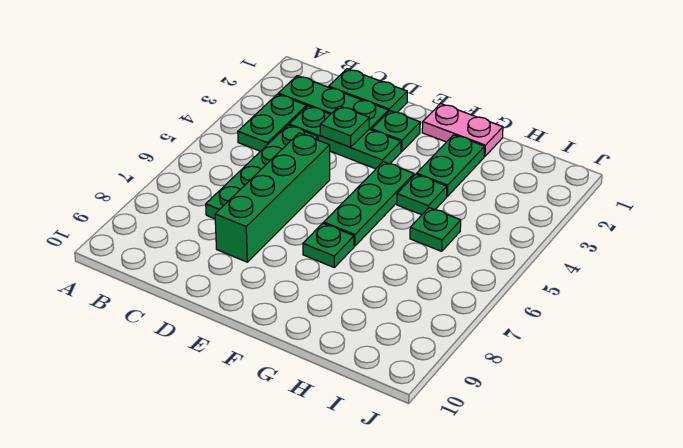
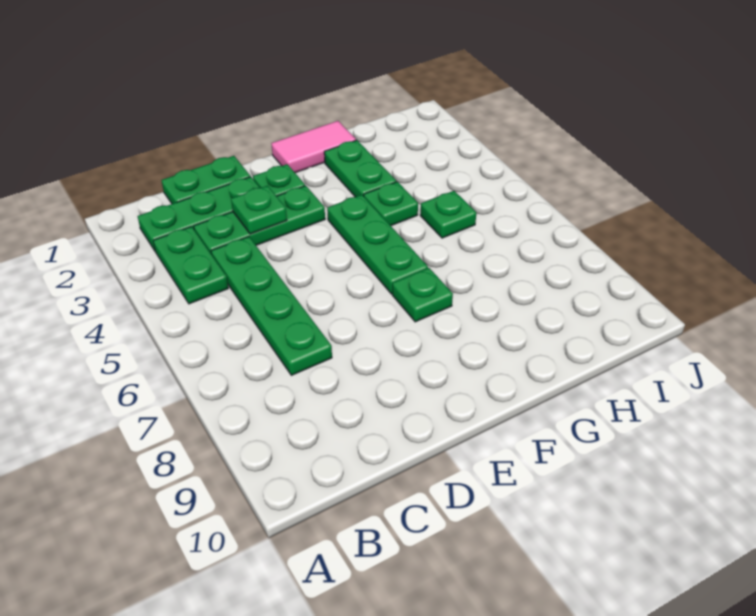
green brick D5:D8 level 1 -> none
pink plate F1:G1 level 1 -> pink tile F1:G1 level 1

